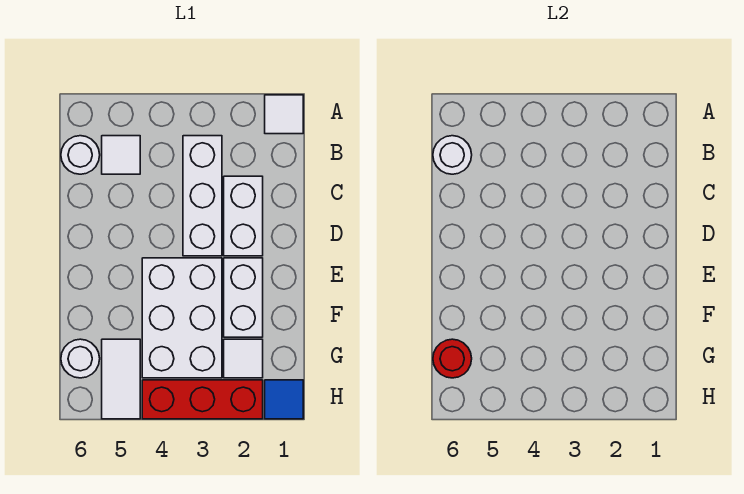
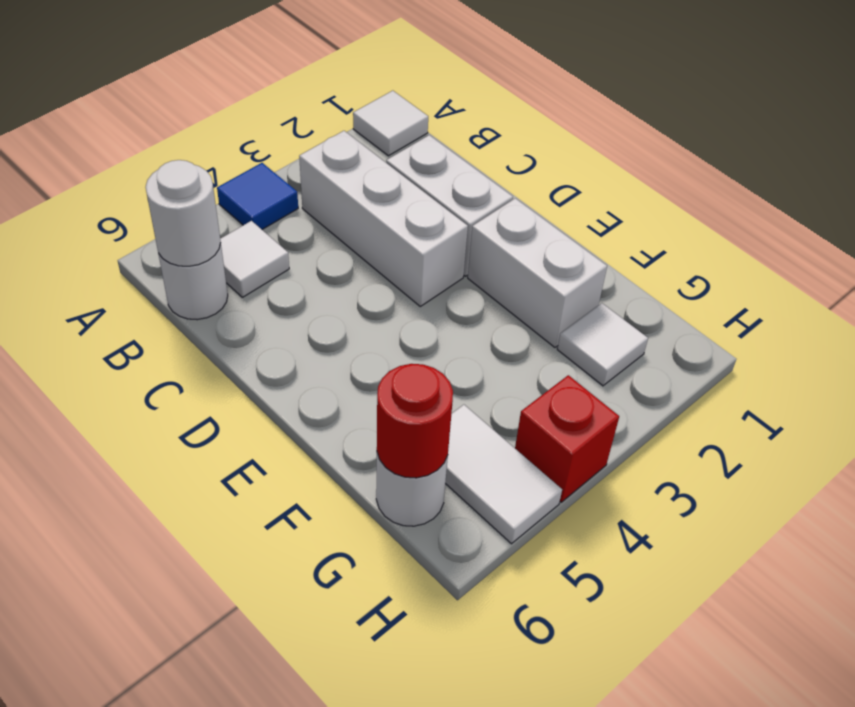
white brick E3:G4 level 1 -> none
blue tile H1 level 1 -> blue tile A4 level 1
red brick H2:H4 level 1 -> red brick H4 level 1

